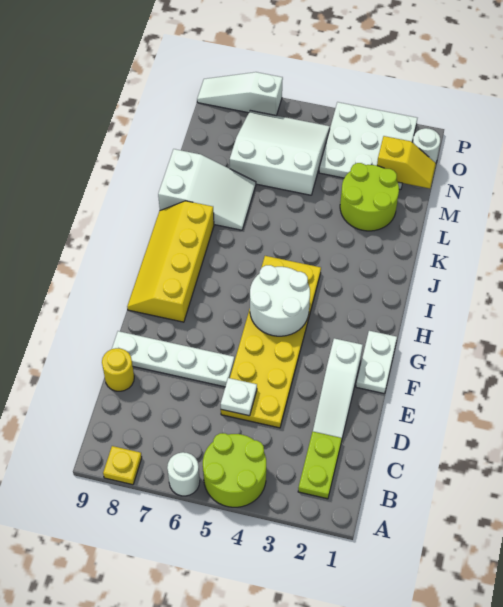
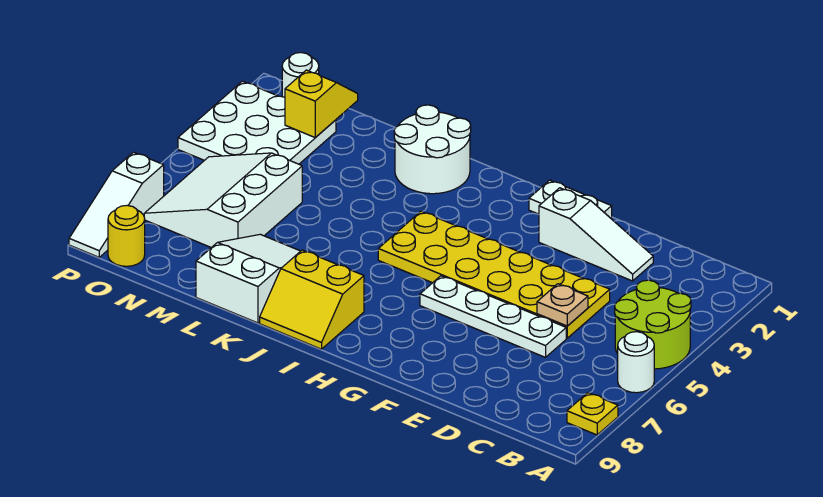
lime plate B2:C2 level 1 -> none
white plate D5 level 2 -> tan plate D5 level 2
yellow round brick D9 level 1 -> yellow round brick O9 level 1
white plate E6:E9 level 1 -> white plate D6:G6 level 1
white round brick G4:H5 level 2 -> white round brick J1:K2 level 1
yellow slope G8:J9 level 1 top 8 -> yellow slope I8:J9 level 1 top 8
lime round brick L2:M3 level 1 -> none

